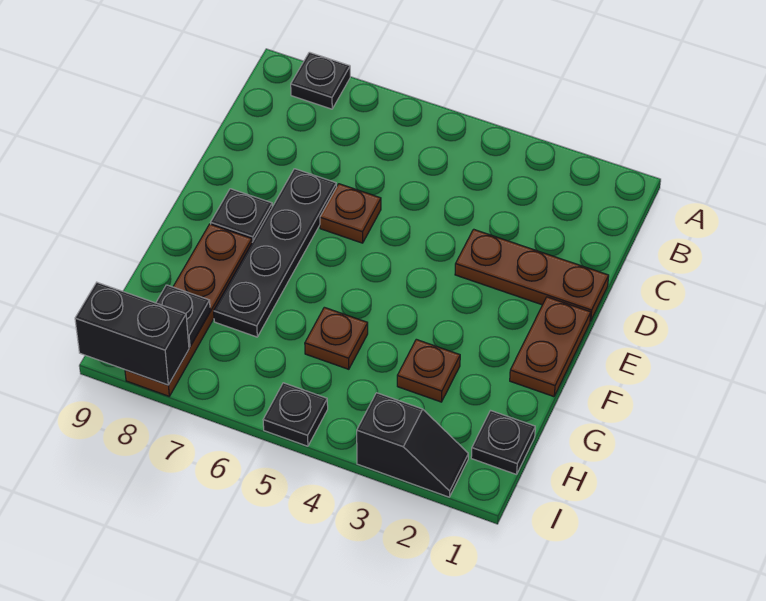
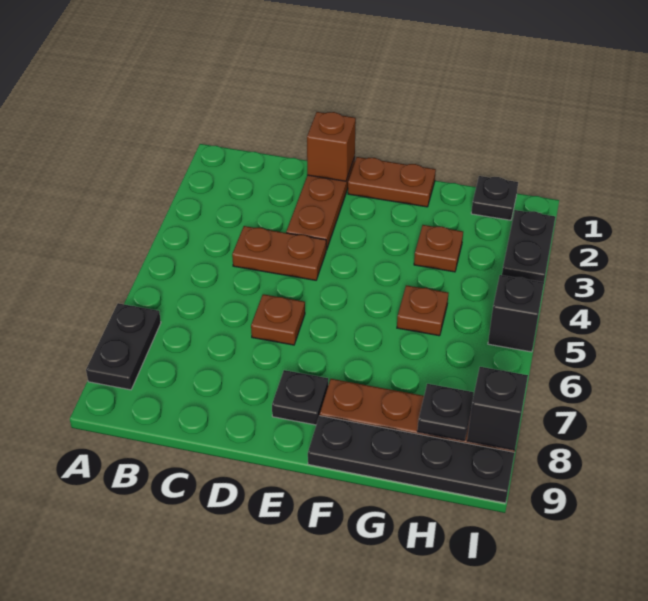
black plate A8 level 1 -> black plate A7:A8 level 1
none -> brown plate C4:D4 level 1
none -> brown brick D1 level 2
black plate D7:G7 level 1 -> black plate F9:I9 level 1
black slope I2:I3 level 1 top 3 -> black plate I2:I3 level 1
black plate I5 level 1 -> black brick I5 level 1
black brick I8:I9 level 2 -> black brick I8 level 2

